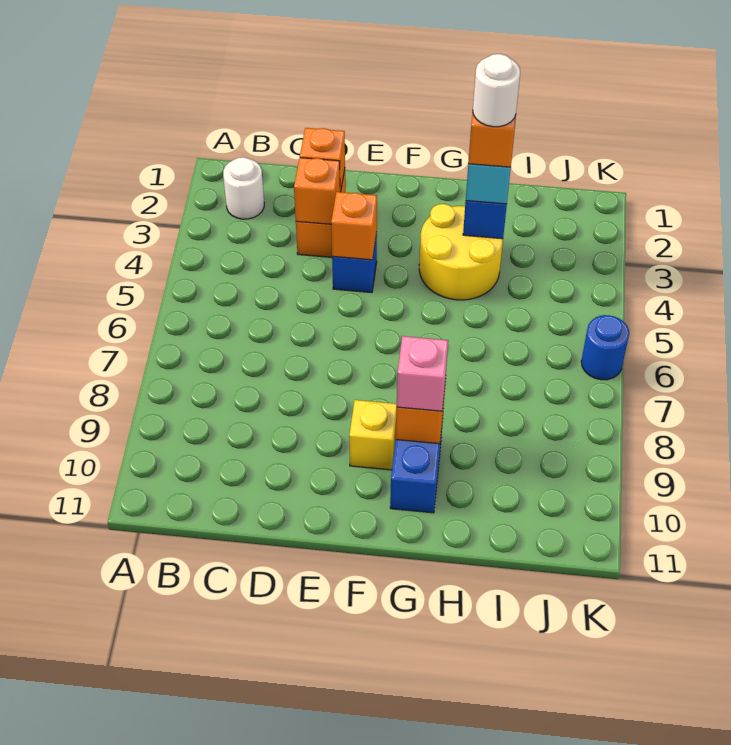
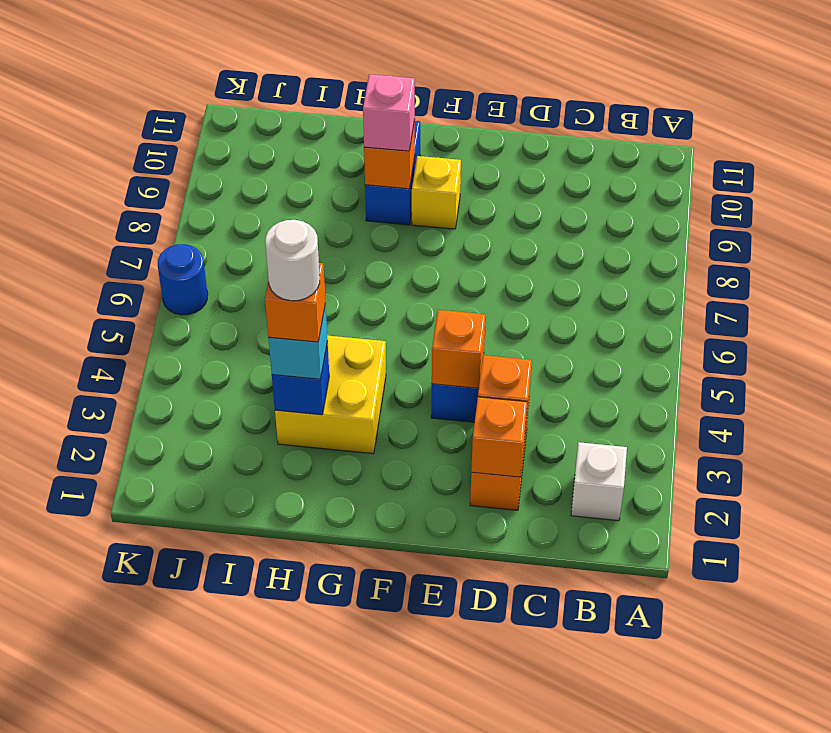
white round brick B2 level 1 -> white brick B2 level 1
yellow round brick G3:H4 level 1 -> yellow brick G3:H4 level 1

